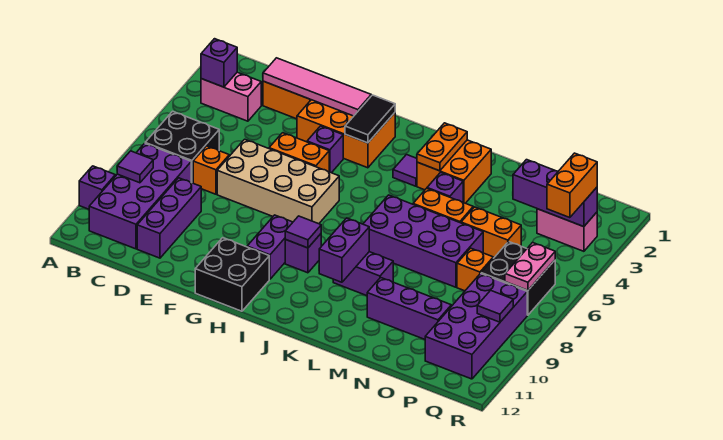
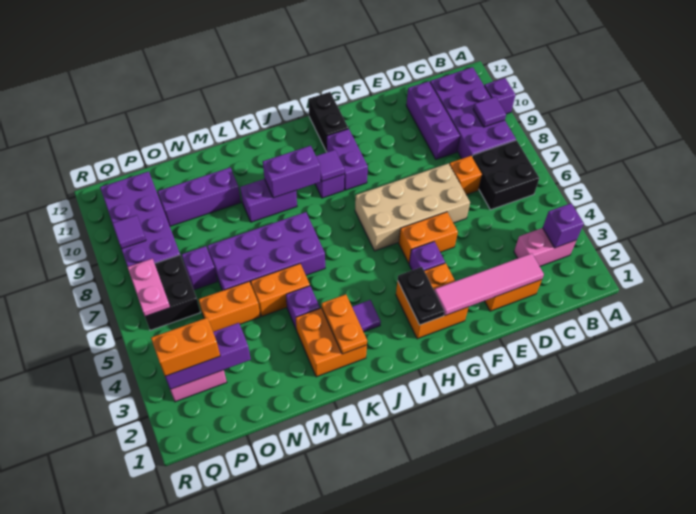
orange brick F2:H3 level 1 -> orange brick G2:H3 level 1
black brick G11:H12 level 1 -> black brick H11:H12 level 1
black tile H2:H3 level 2 -> black plate H2:H3 level 2
purple brick K9:K10 level 2 -> purple brick J9:K9 level 2
orange brick O7 level 1 -> purple brick O7 level 1
orange brick Q3:Q4 level 3 -> orange brick P3:Q3 level 3

